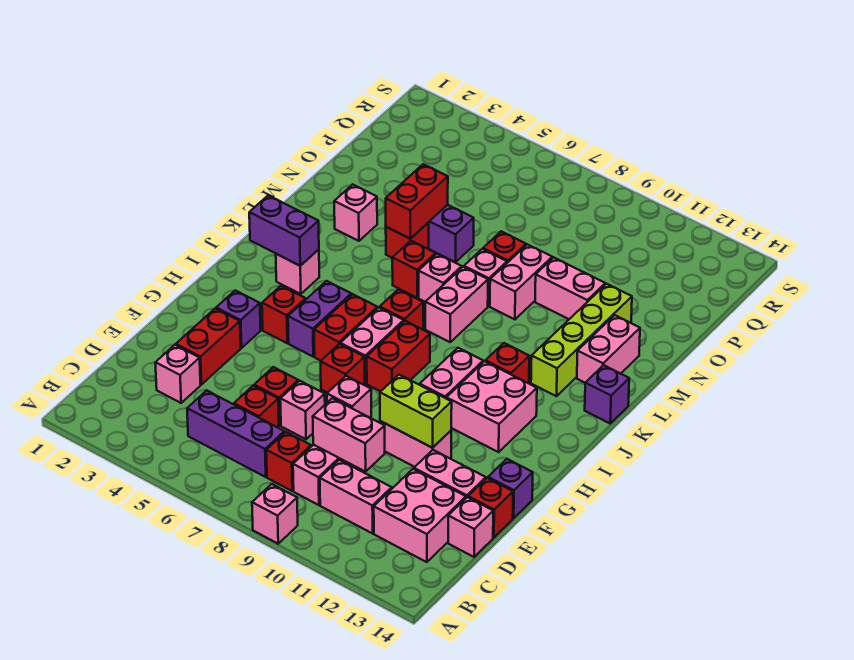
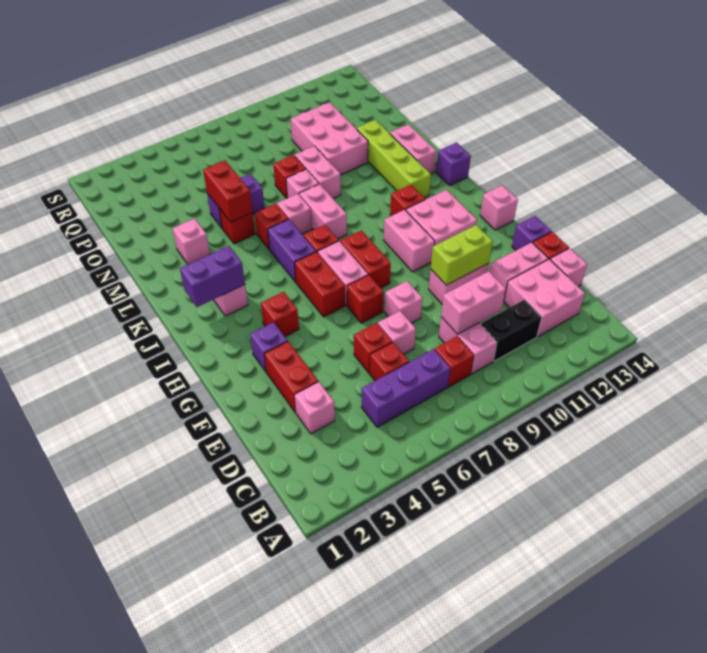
pink brick A9 level 1 -> pink brick H14 level 1
pink brick C10:C11 level 1 -> black brick C10:C11 level 1
purple brick H5:I5 level 1 -> purple brick J6:K6 level 1
pink brick N10:N11 level 1 -> pink brick N10:P11 level 1

